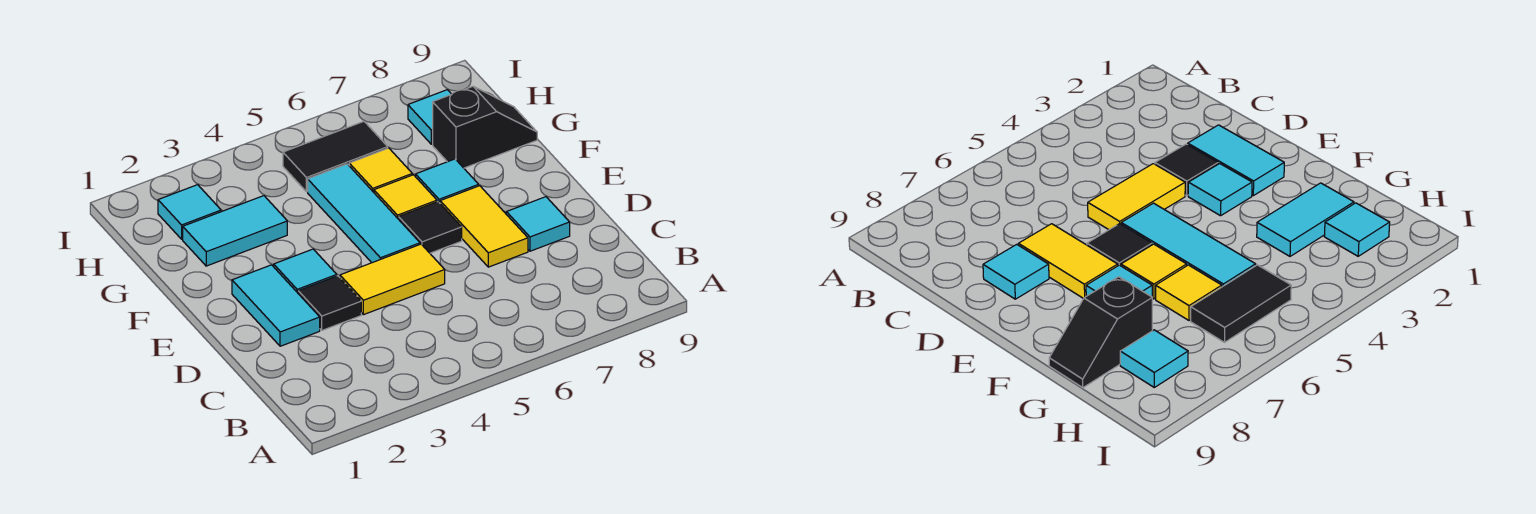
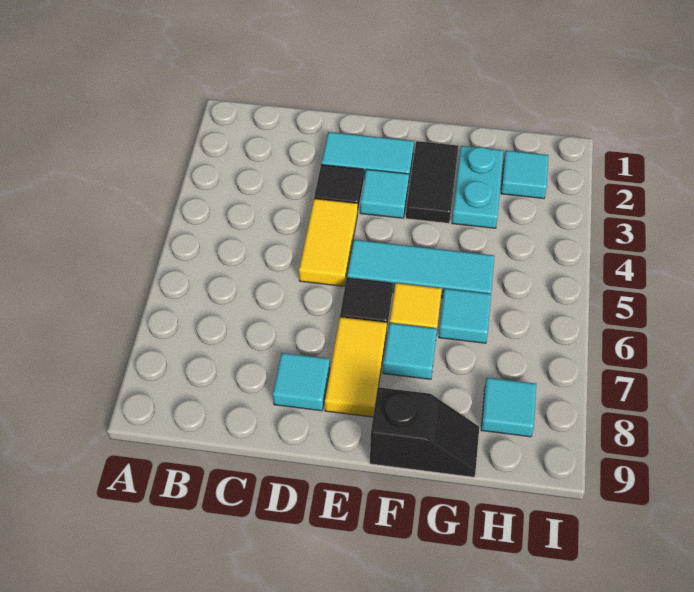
yellow tile D7:E7 level 1 -> yellow tile E7:E8 level 1
cyan tile G2:G3 level 1 -> cyan plate G2:G3 level 1
yellow tile G6 level 1 -> cyan tile G6 level 1
black slope G8:G9 level 1 top 8 -> black slope F9:G9 level 1 top F
black tile H5:H6 level 1 -> black tile F2:F3 level 1

